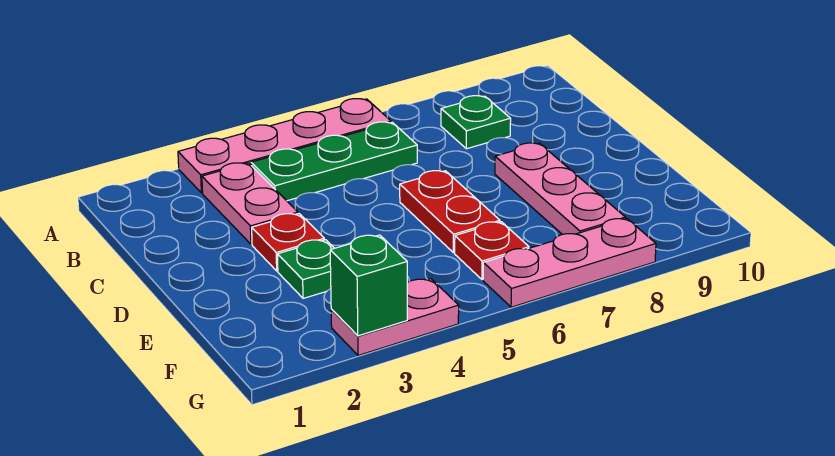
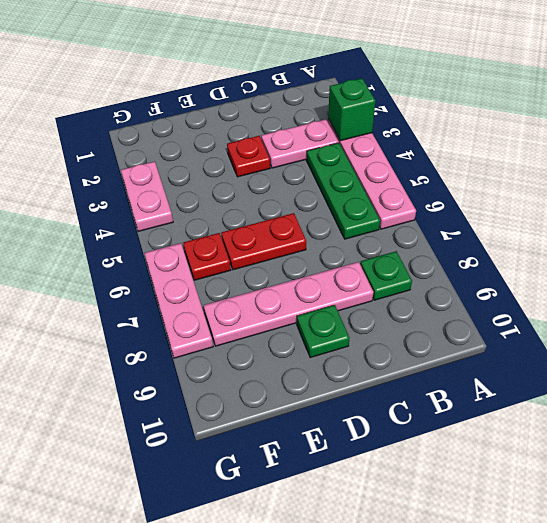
pink plate D8:F8 level 1 -> pink plate C8:F8 level 1
green plate E3 level 1 -> green plate D9 level 1
green brick G3 level 2 -> green brick A3 level 2

